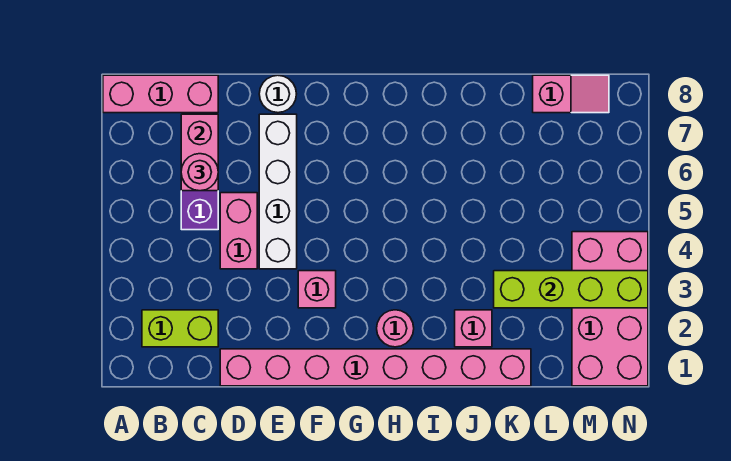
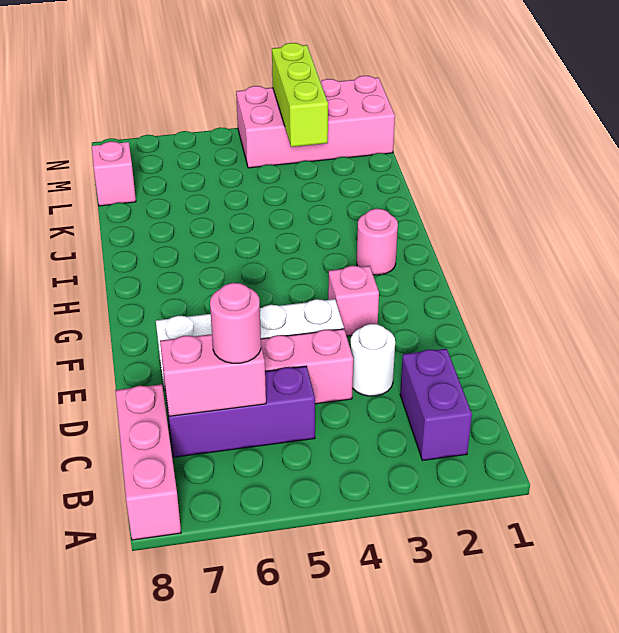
lime brick B2:C2 level 1 -> purple brick B2:C2 level 1
pink brick D1:K1 level 1 -> none
white round brick E8 level 1 -> white round brick D3 level 1
pink brick J2 level 1 -> none
lime brick K3:N3 level 2 -> lime brick L3:N3 level 2

